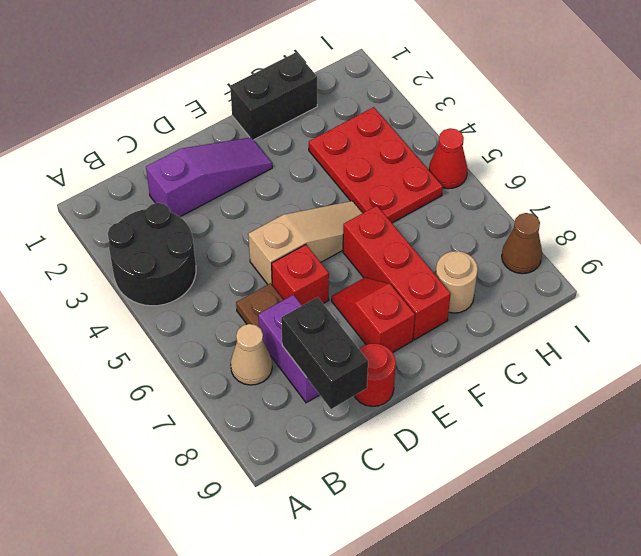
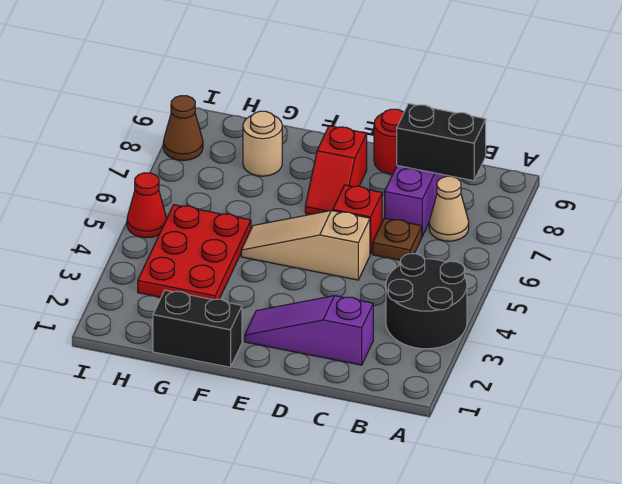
black brick C8:C9 level 2 -> black brick B8:C8 level 2
red brick F6:F8 level 1 -> none

